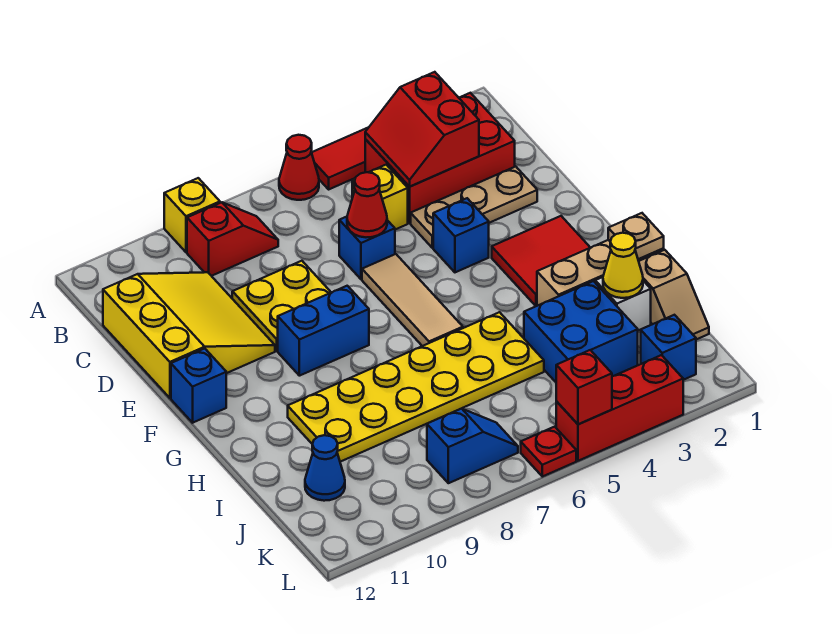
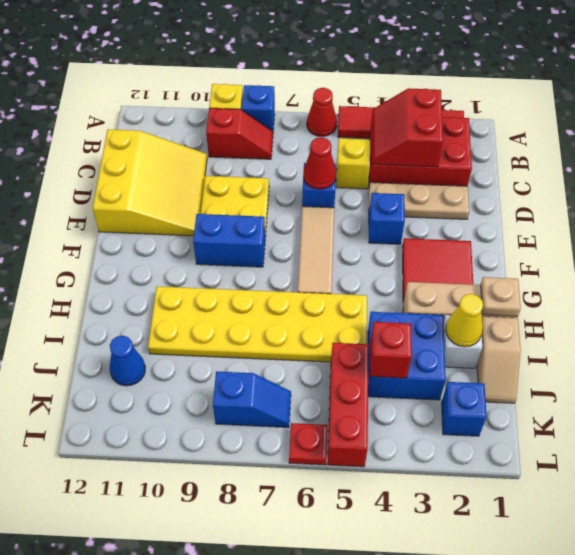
blue brick F12 level 1 -> blue brick A8 level 1
red brick L3:L5 level 1 -> red brick J5:L5 level 1
red brick L5 level 2 -> red brick J4 level 2

